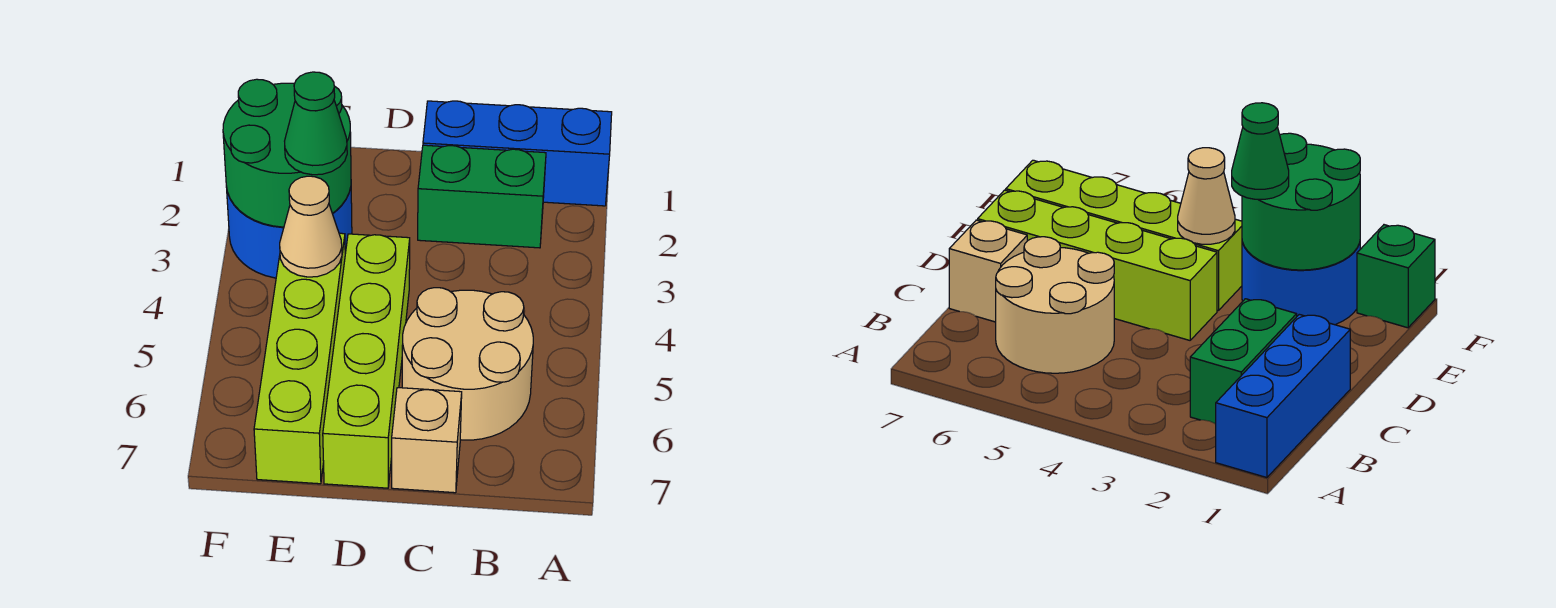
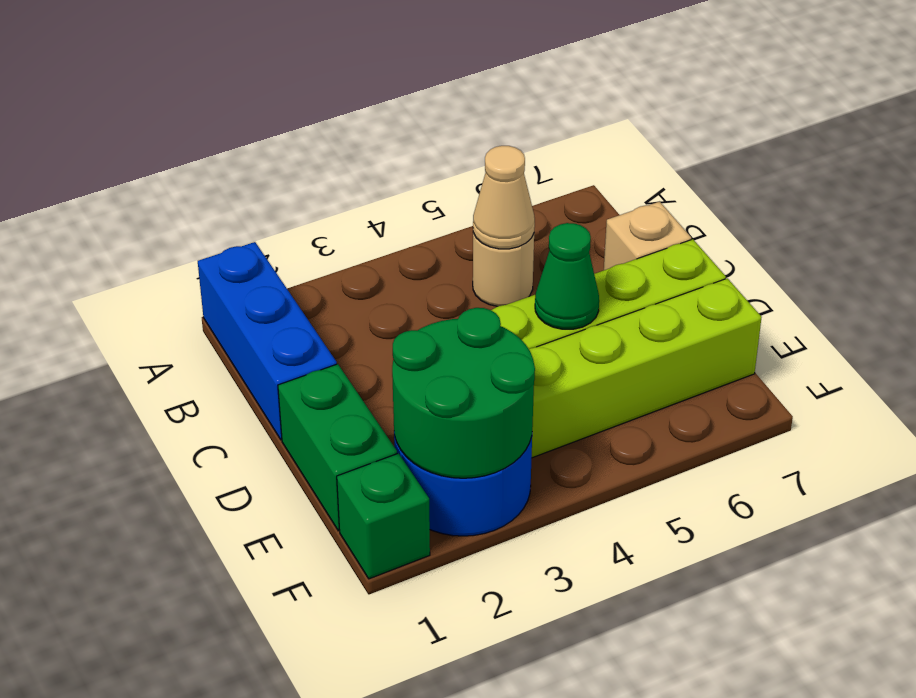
green brick B2:C2 level 1 -> green brick D1:E1 level 1
tan round brick B5:C6 level 1 -> tan round brick B5 level 1
green cone E3 level 3 -> green cone D5 level 2
tan cone E4 level 2 -> tan cone B5 level 2

